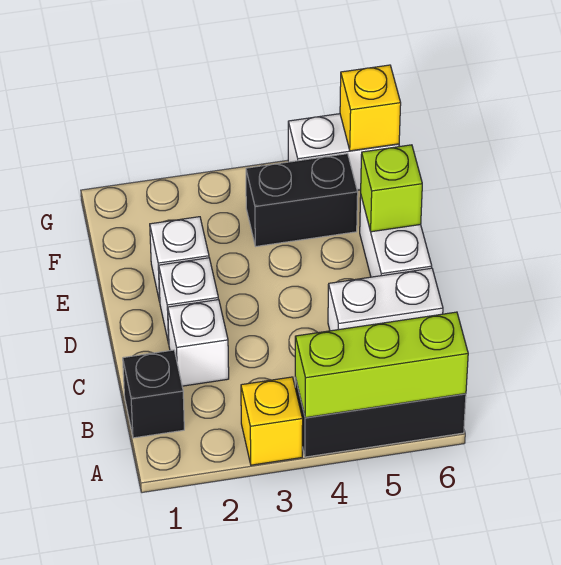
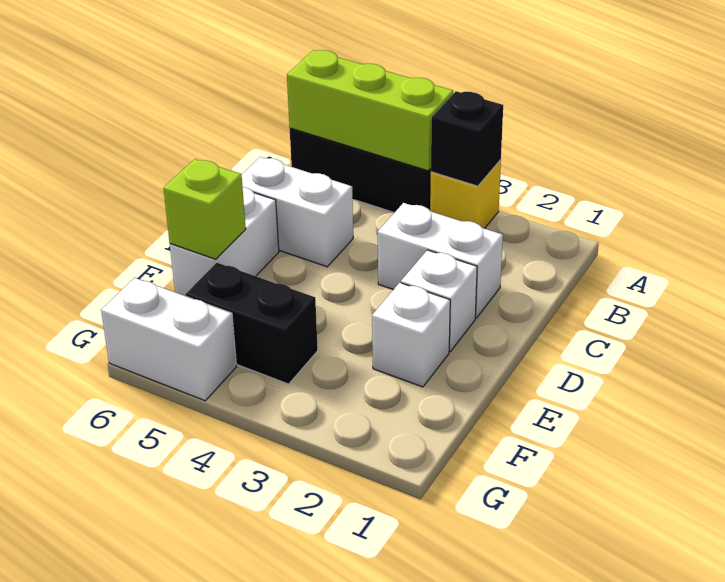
black brick B1 level 1 -> black brick A3 level 2
white brick C2 level 1 -> white brick C2:C3 level 1
yellow brick G6 level 2 -> none

